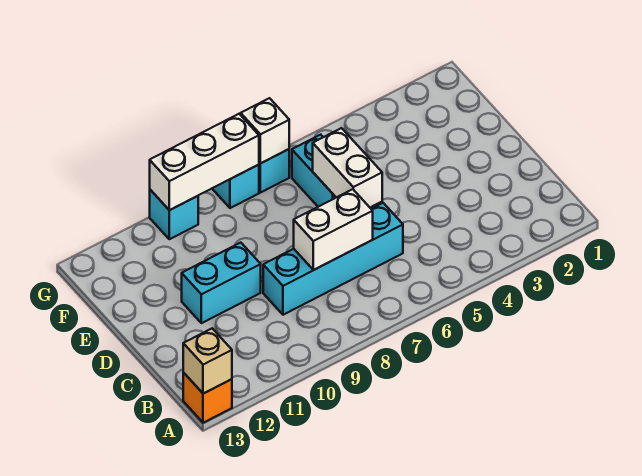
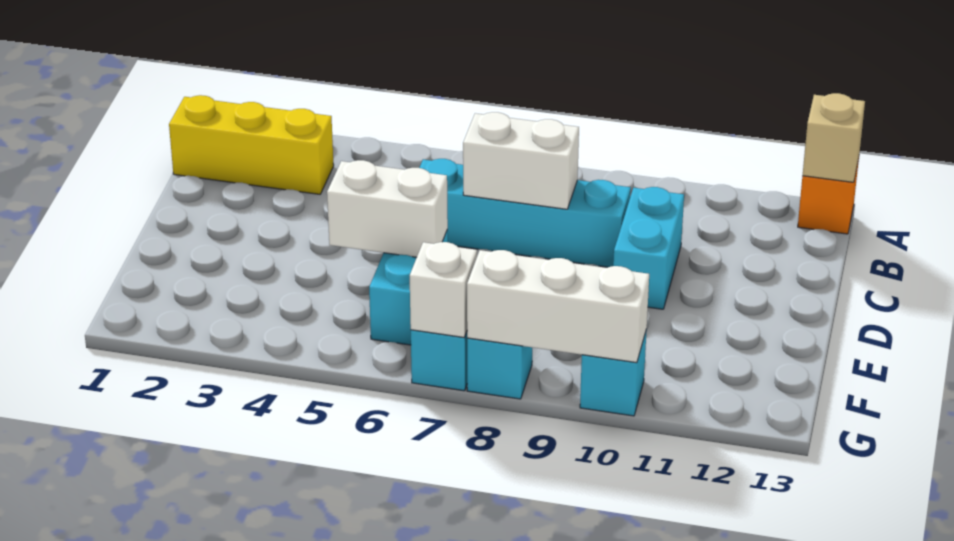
none -> yellow brick B1:B3 level 1
white brick D6:E6 level 2 -> white brick E5:E6 level 2
cyan brick D10:D11 level 1 -> cyan brick C10:D10 level 1

